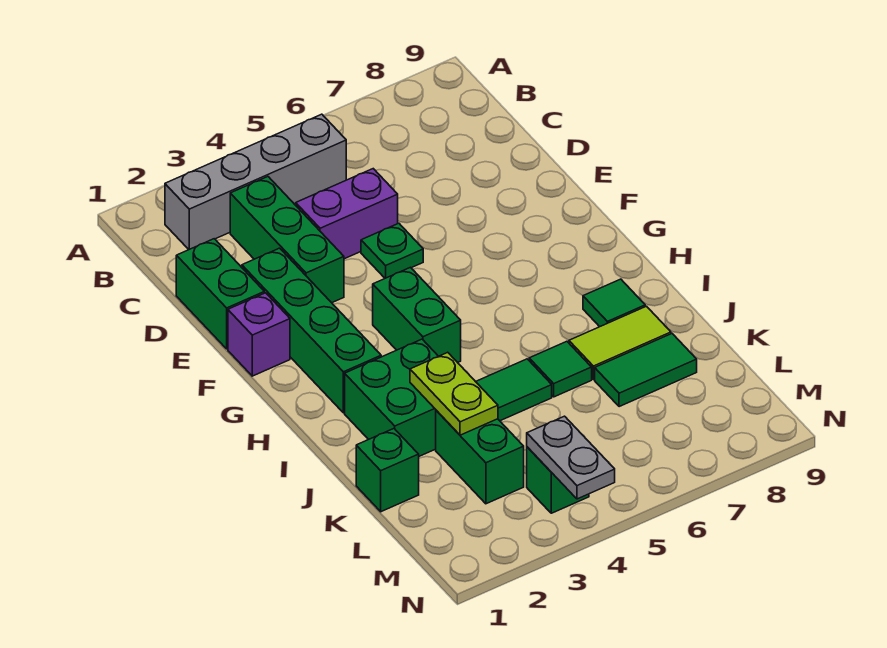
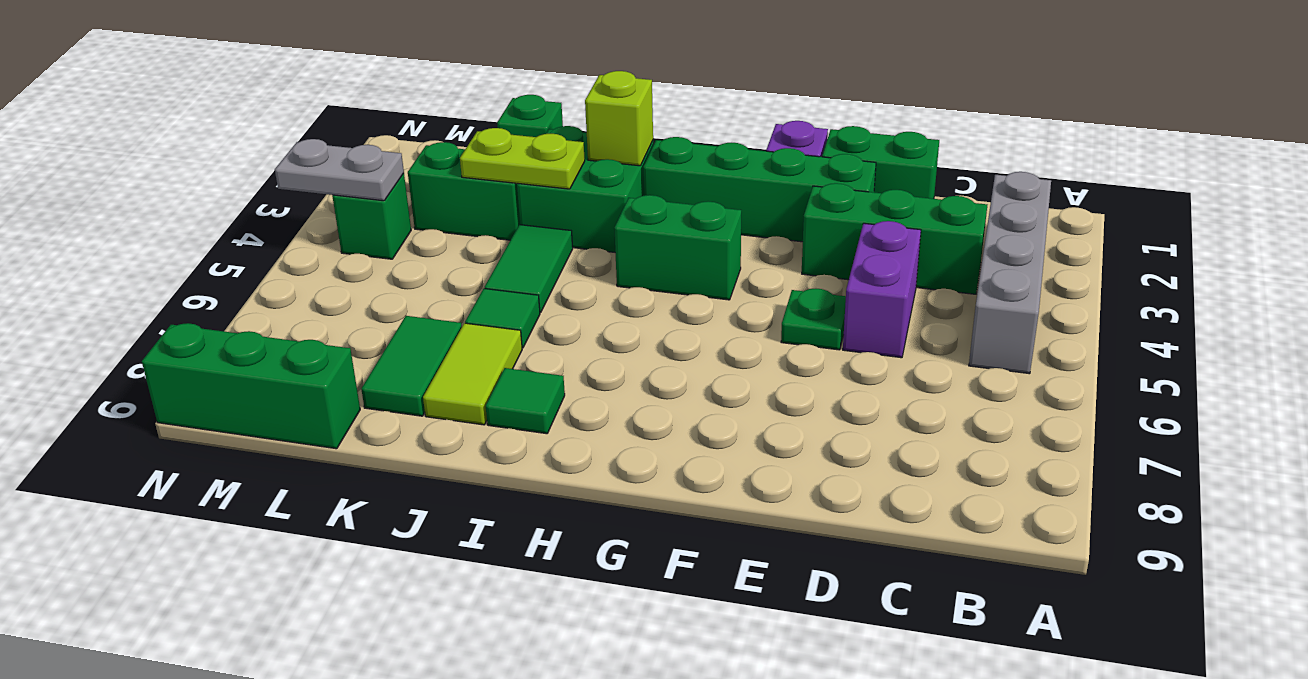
none -> lime brick I2 level 2
none -> green brick L9:N9 level 1

